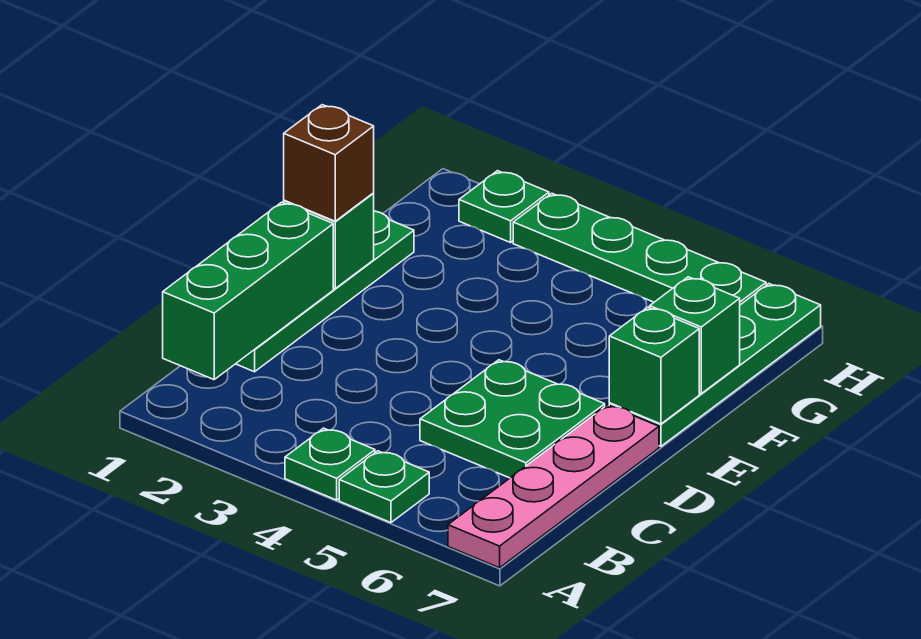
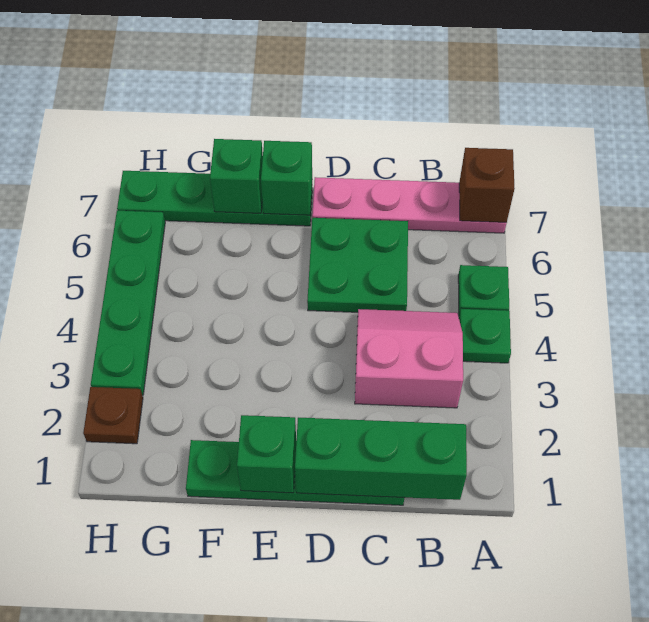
none -> pink slope B3:C4 level 1 top 3
brown brick E1 level 3 -> brown brick A7 level 2
green plate H2 level 1 -> brown plate H2 level 1

